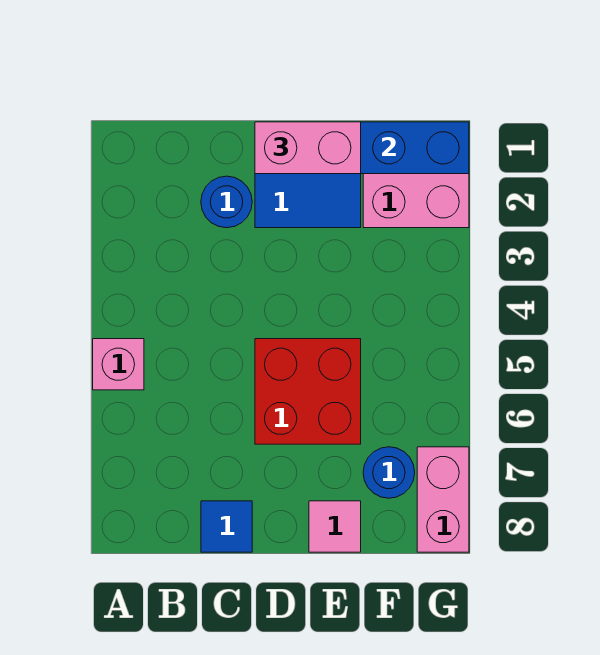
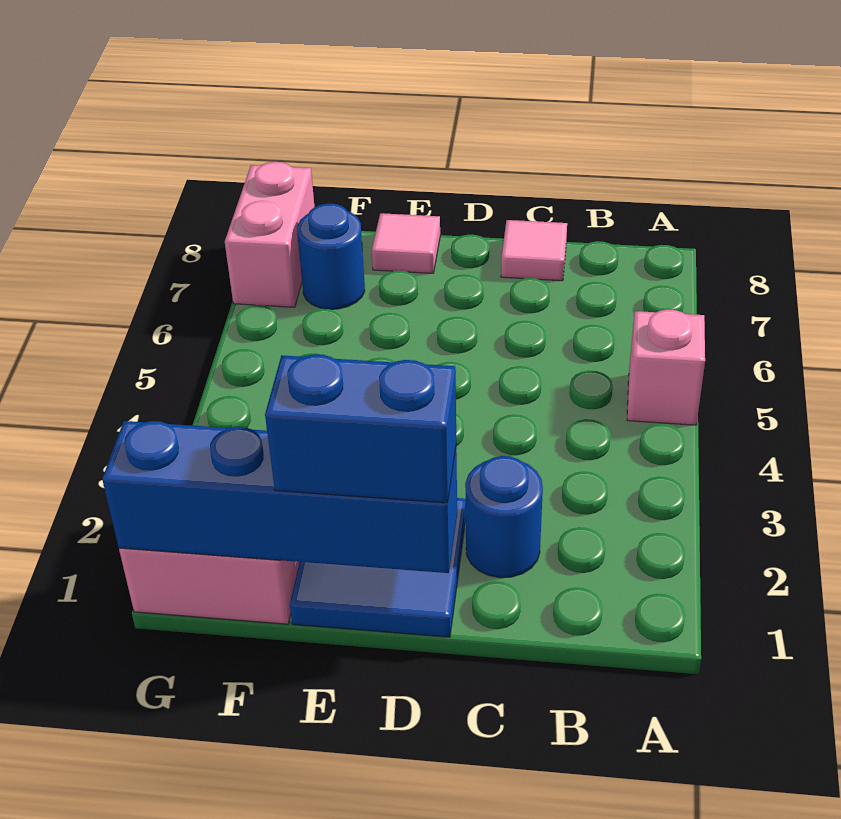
blue tile C8 level 1 -> pink tile C8 level 1
pink brick D1:E1 level 3 -> blue brick D1:E1 level 3
red brick D5:E6 level 1 -> none

